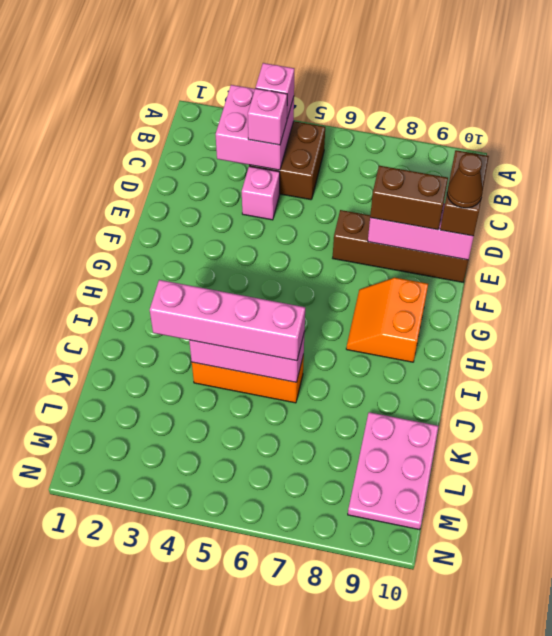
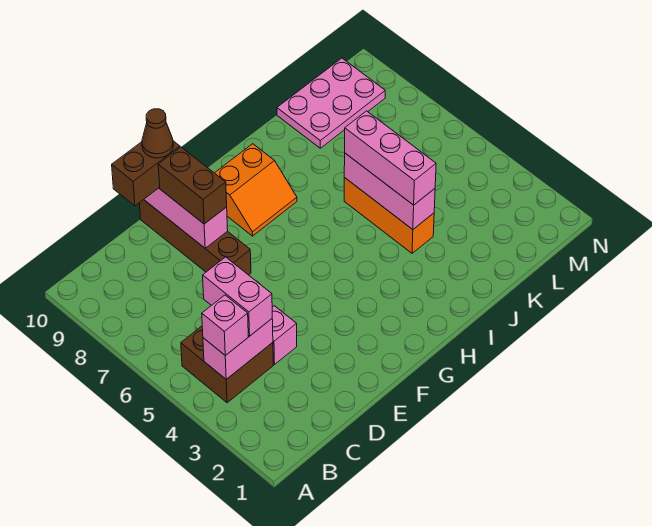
pink brick B3:C4 level 2 -> pink brick B4:C4 level 2
pink brick C4 level 3 -> pink brick C4:C5 level 3
pink brick J3:J6 level 3 -> pink brick J4:J6 level 3

